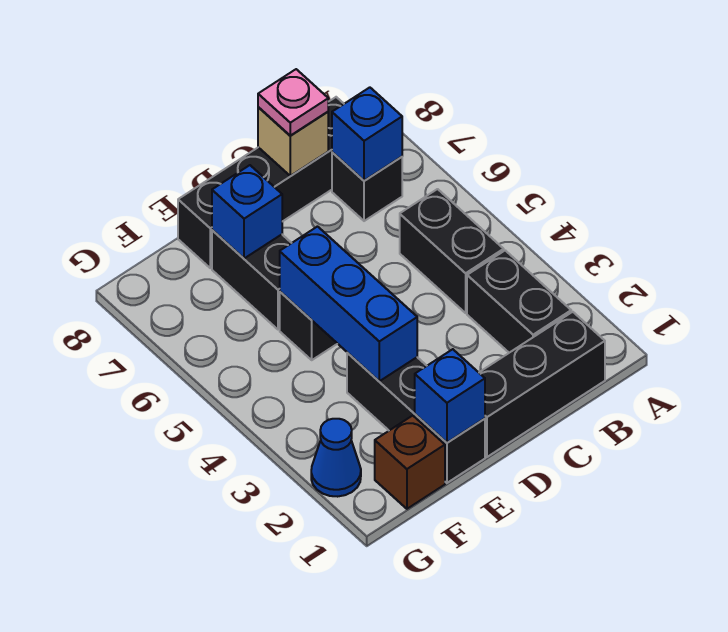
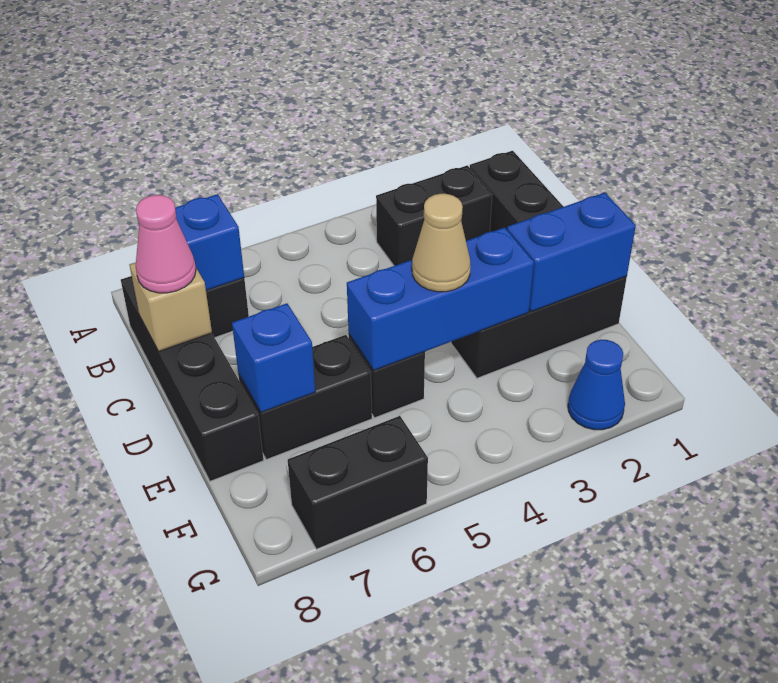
black brick B4:B5 level 1 -> black brick G6:G7 level 1
pink plate C8 level 3 -> pink cone C8 level 3
blue brick E1 level 2 -> blue brick E1:E2 level 2
none -> tan cone E4 level 3
brown brick F1 level 1 -> none

